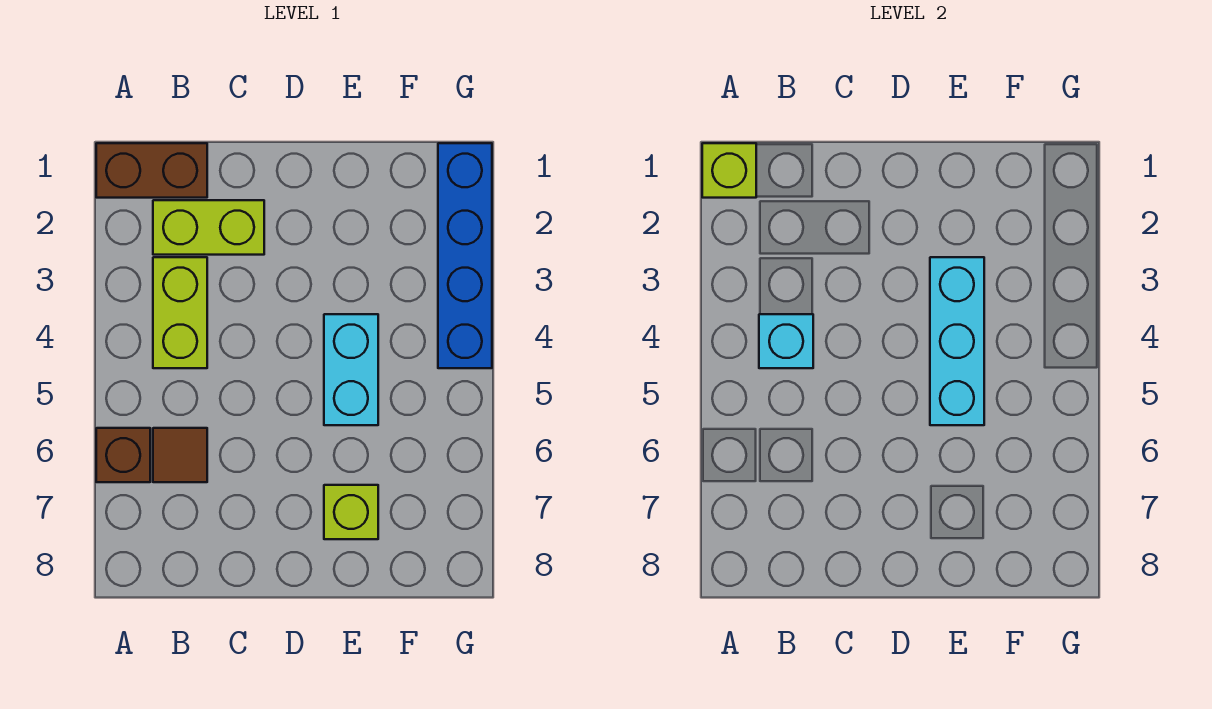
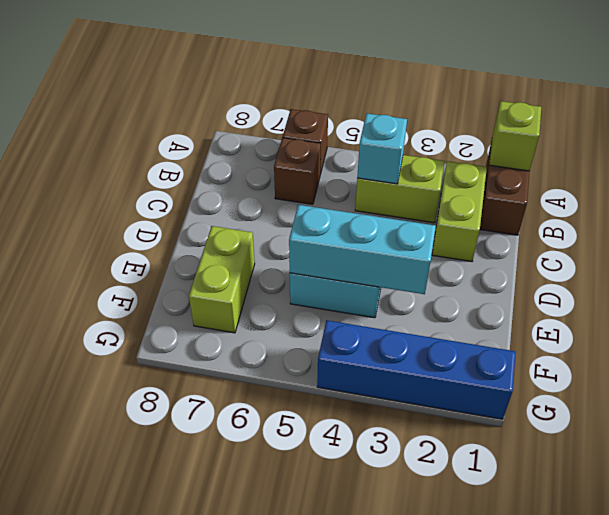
brown tile B6 level 1 -> brown brick B6 level 1
lime brick E7 level 1 -> lime brick E7:F7 level 1

